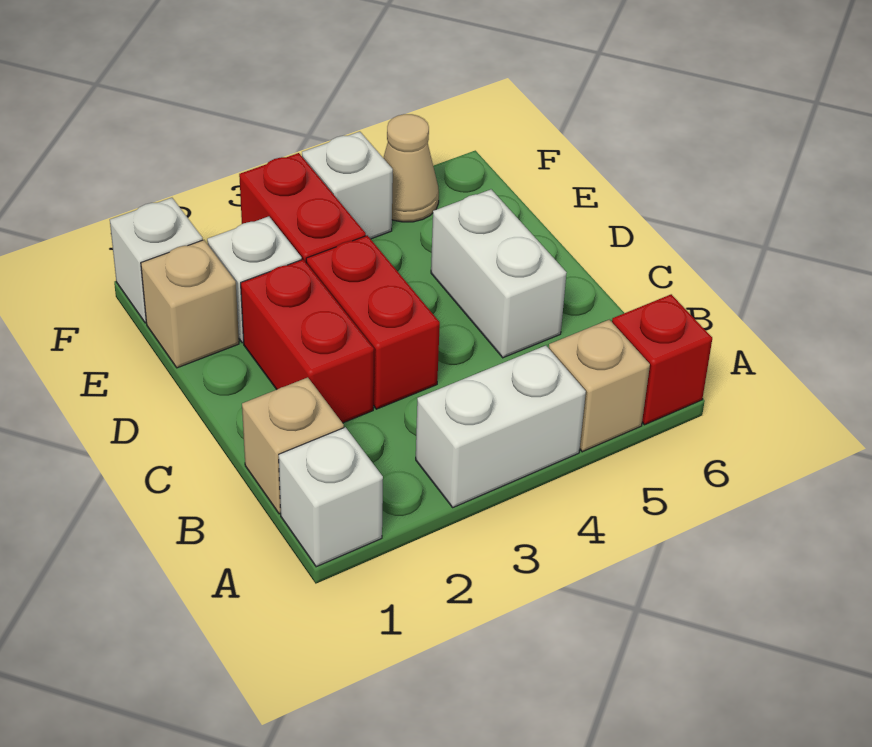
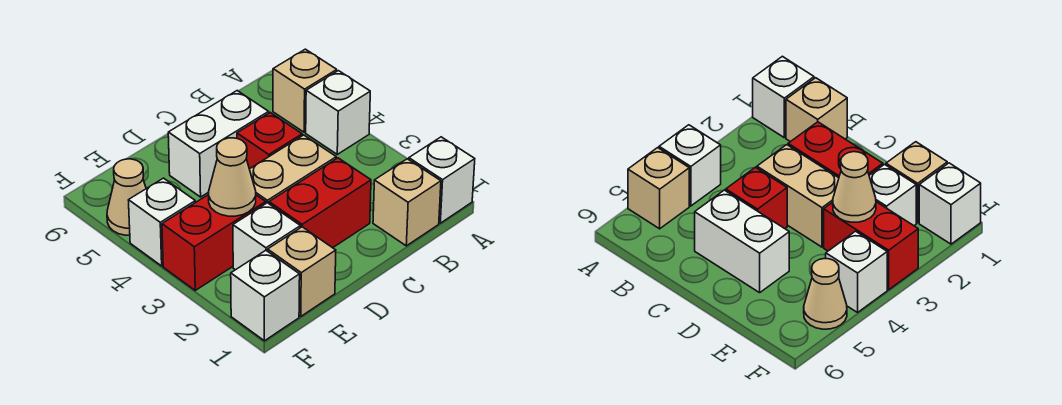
white brick A3:A4 level 1 -> white brick A4 level 1
red brick A6 level 1 -> red brick C4 level 1
red brick C3:D3 level 1 -> tan brick C3:D3 level 1
none -> tan cone E3 level 2

